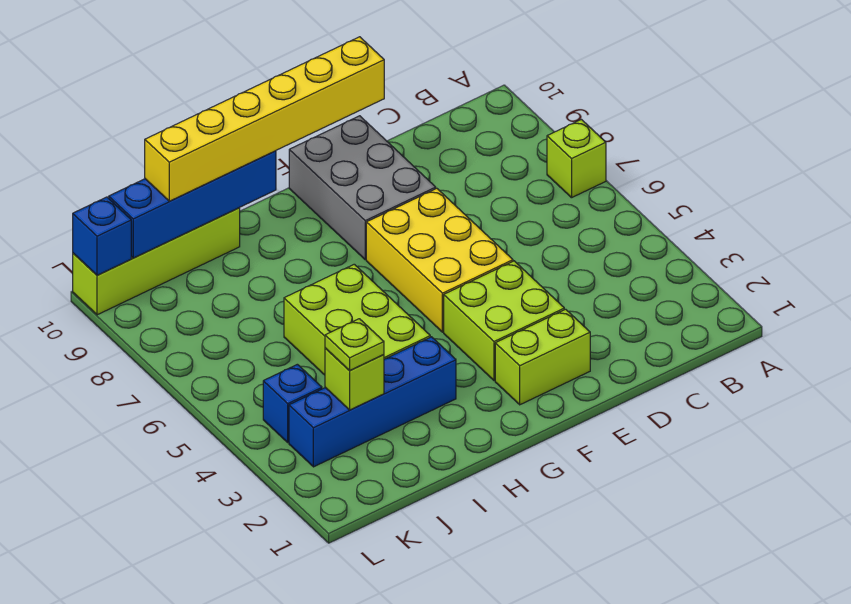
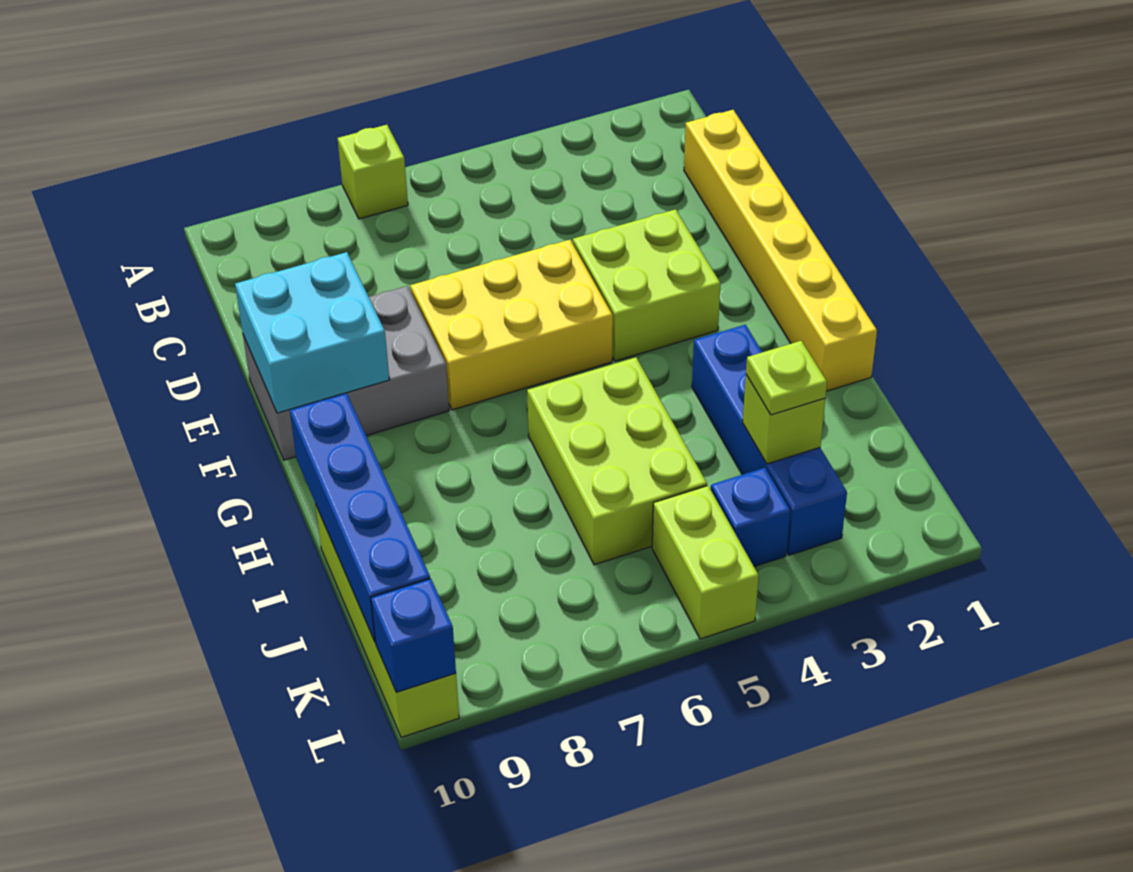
lime brick E2:F2 level 1 -> lime brick K5:L5 level 1
none -> cyan brick E9:F10 level 2
yellow brick E10:J10 level 3 -> yellow brick C1:H1 level 1
lime brick H4:I6 level 1 -> lime brick H5:J6 level 1

